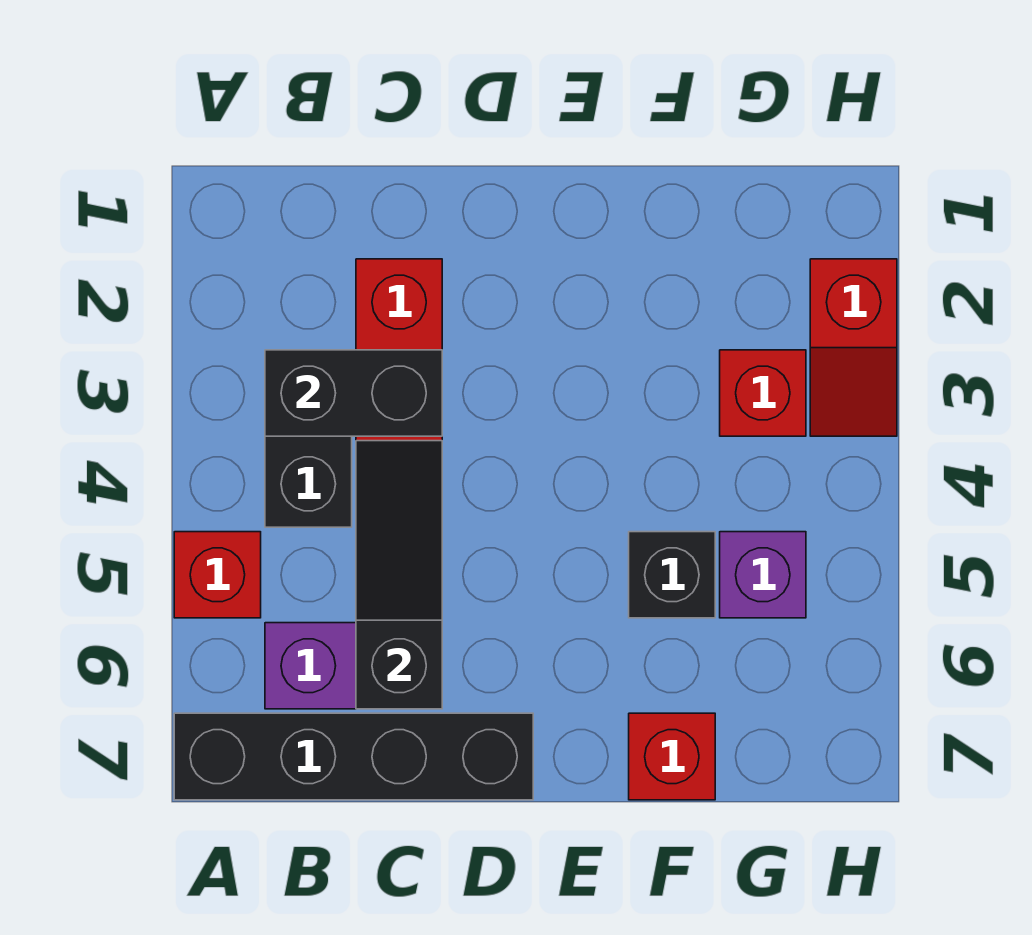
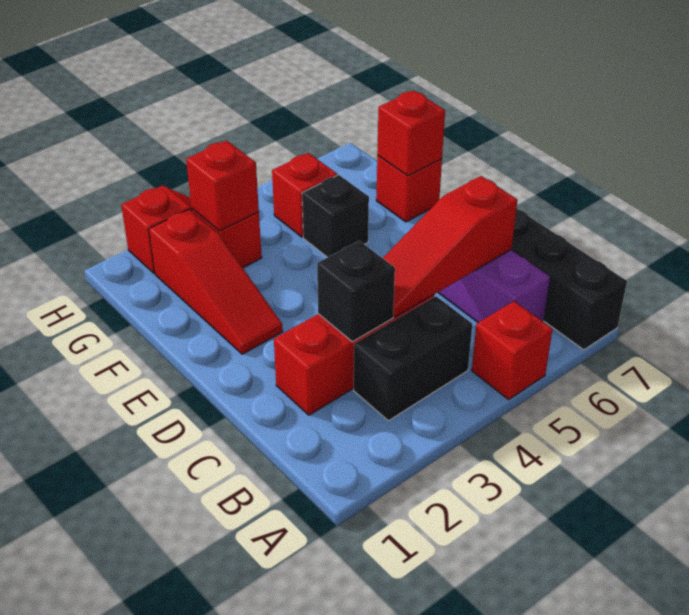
black brick B3:C3 level 2 -> black brick C3 level 2
black slope C4:C6 level 2 top 6 -> red slope C4:C6 level 2 top 6
none -> red slope E2:G2 level 1 top G
none -> red brick F7 level 2
none -> red brick G3 level 2
purple brick G5 level 1 -> red brick G5 level 1

